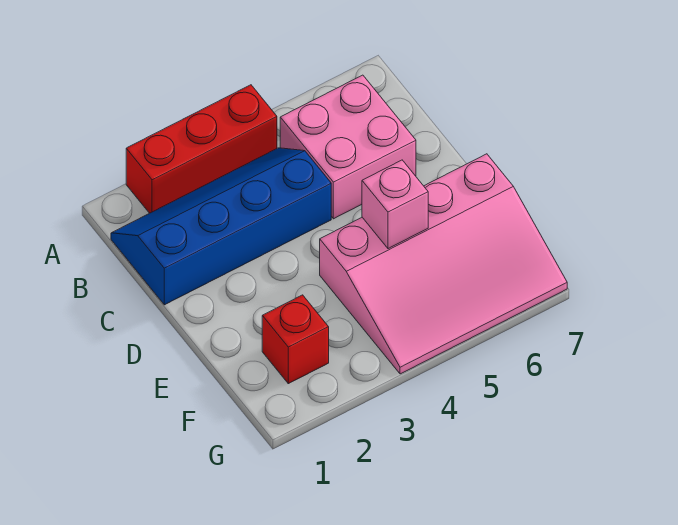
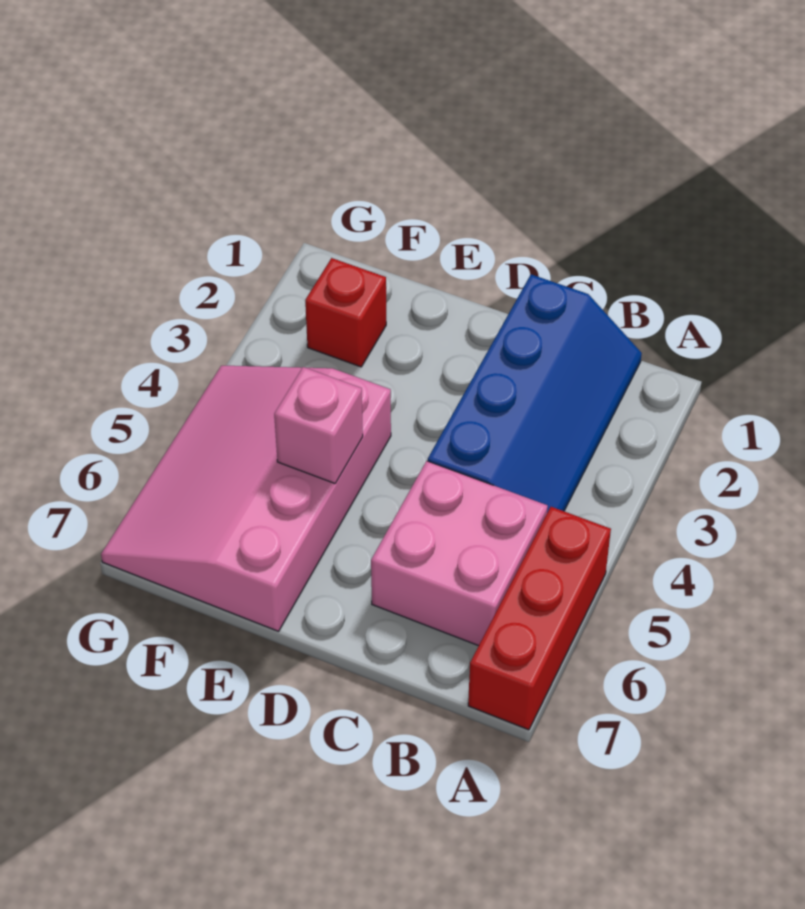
red brick A2:A4 level 1 -> red brick A5:A7 level 1

